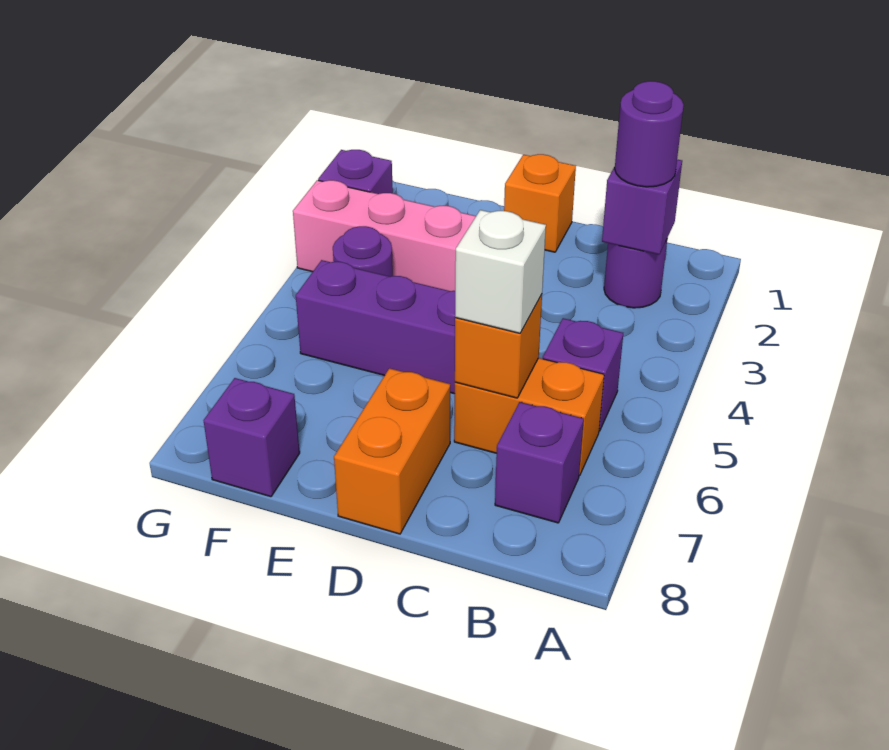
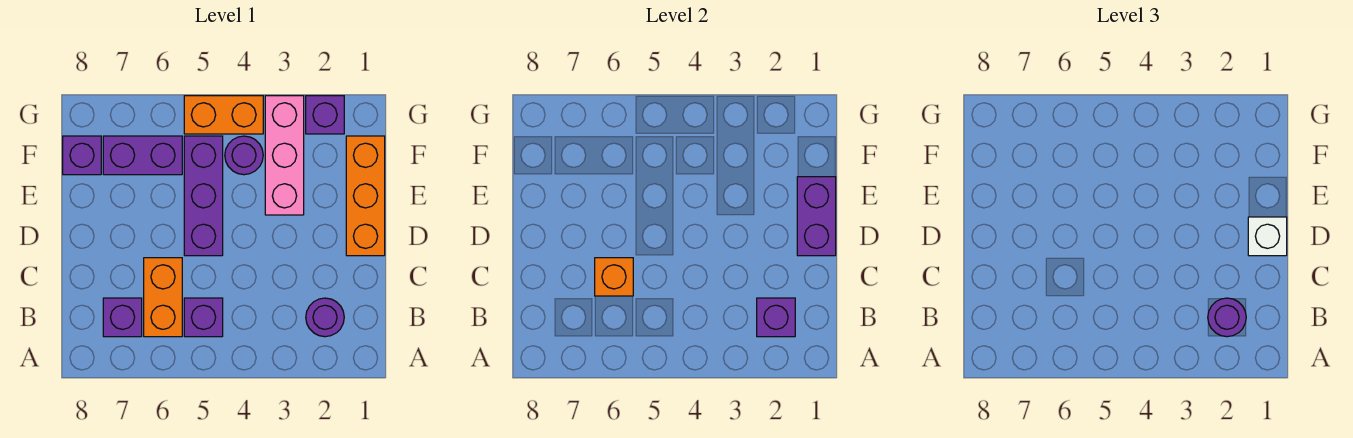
white brick C6 level 3 -> white brick D1 level 3
orange brick D1 level 1 -> orange brick D1:F1 level 1
none -> purple brick D1:E1 level 2
orange brick D7:D8 level 1 -> orange brick G4:G5 level 1
none -> purple brick F6:F7 level 1

